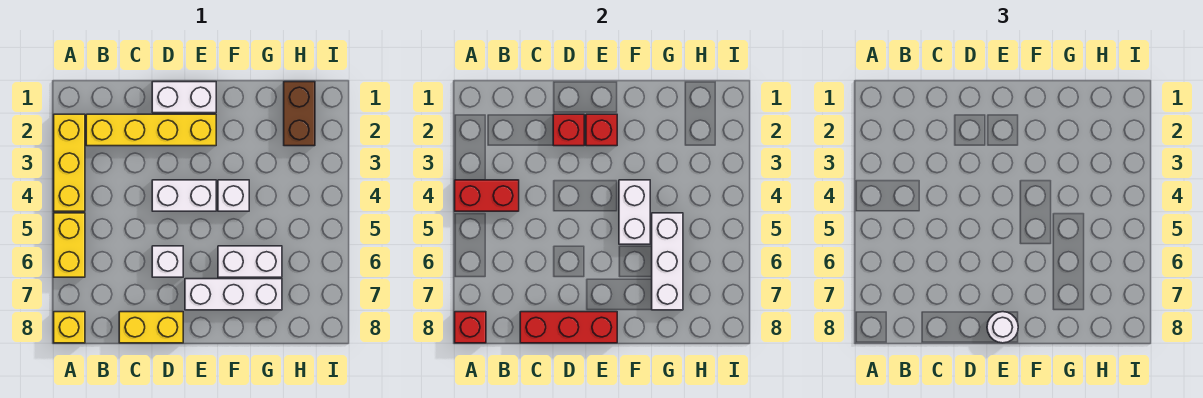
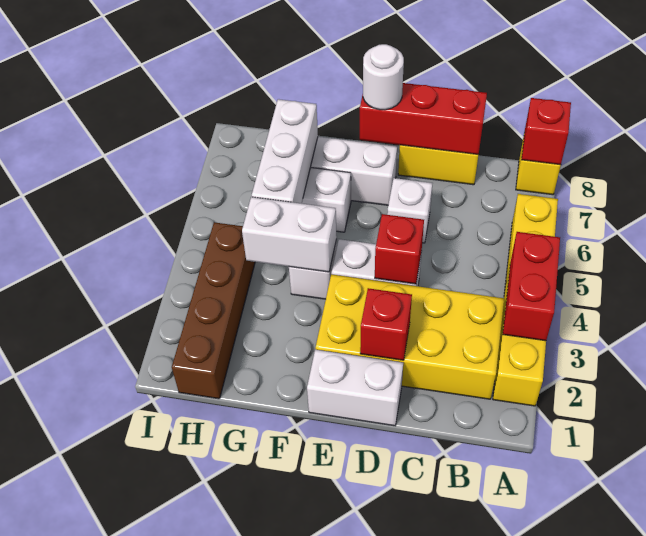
red brick A4:B4 level 2 -> red brick A3:A4 level 2
yellow brick B2:E2 level 1 -> yellow brick B2:E3 level 1
red brick E2 level 2 -> red brick D4 level 2
white brick F4:F5 level 2 -> white brick F4:G4 level 2
brown brick H1:H2 level 1 -> brown brick H1:H4 level 1

